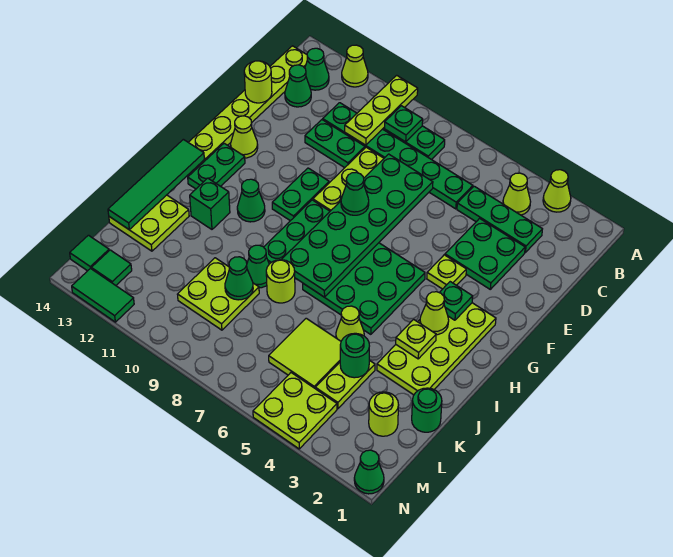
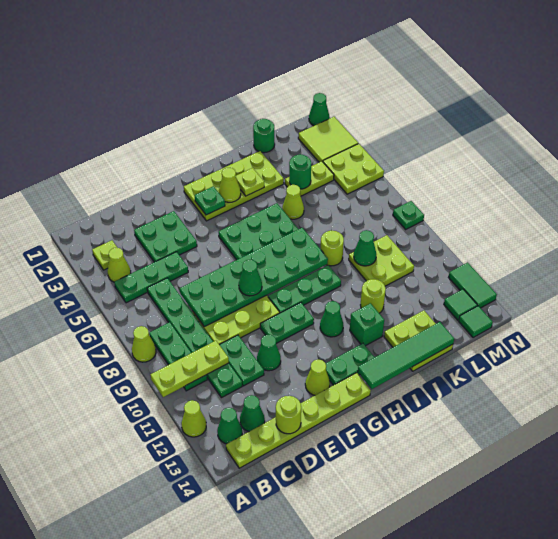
lime cone A3 level 1 -> lime cone A8 level 1
green plate B9 level 2 -> green plate N8 level 1
green plate C3:C5 level 1 -> green plate B5:D5 level 1
lime plate F4 level 1 -> lime plate B3 level 1
green cone J9 level 1 -> green cone E11 level 1
lime tile K5:L6 level 1 -> lime tile M2:N3 level 1
lime round brick L2 level 1 -> lime round brick J11 level 1

